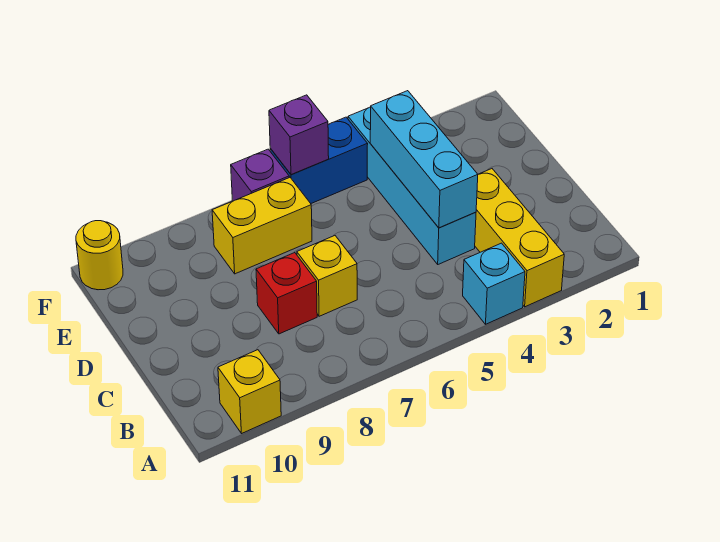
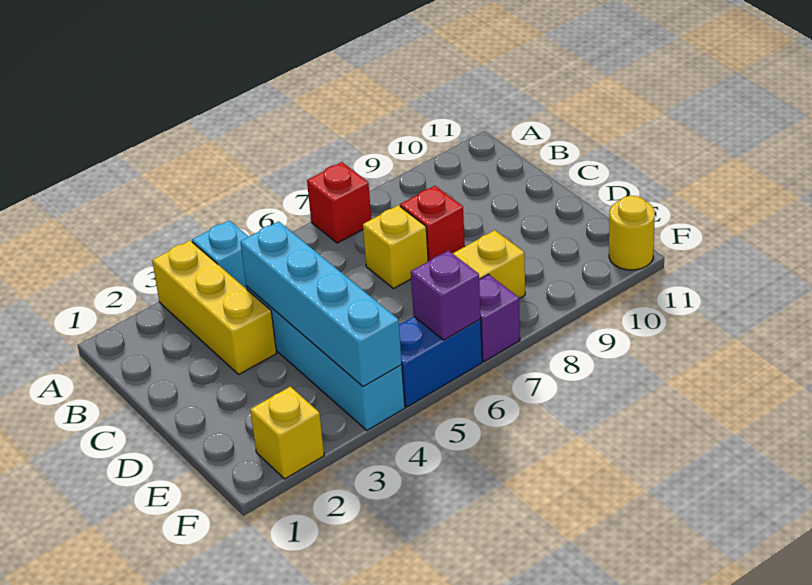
none -> red brick A7 level 1
yellow brick A10 level 1 -> yellow brick F2 level 1
cyan brick C4:E4 level 2 -> cyan brick C4:F4 level 2

